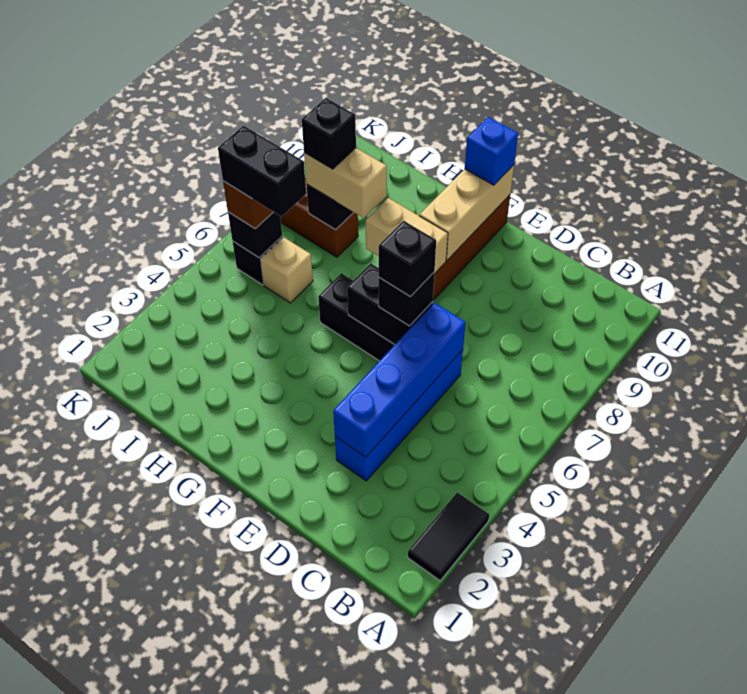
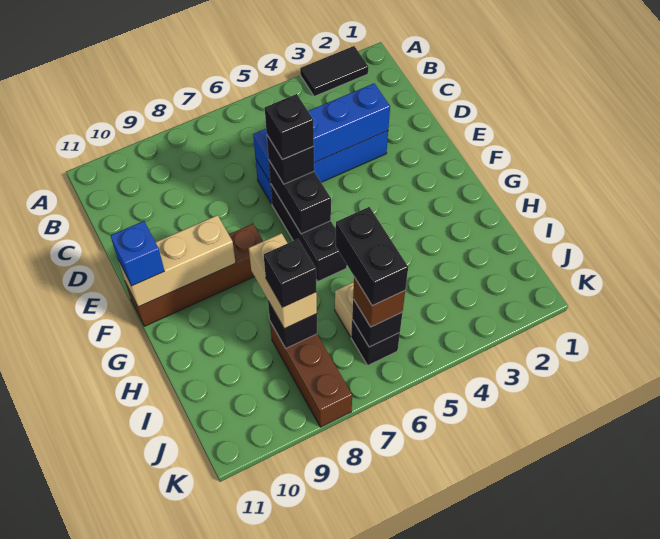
tan brick F8:G8 level 2 -> none

